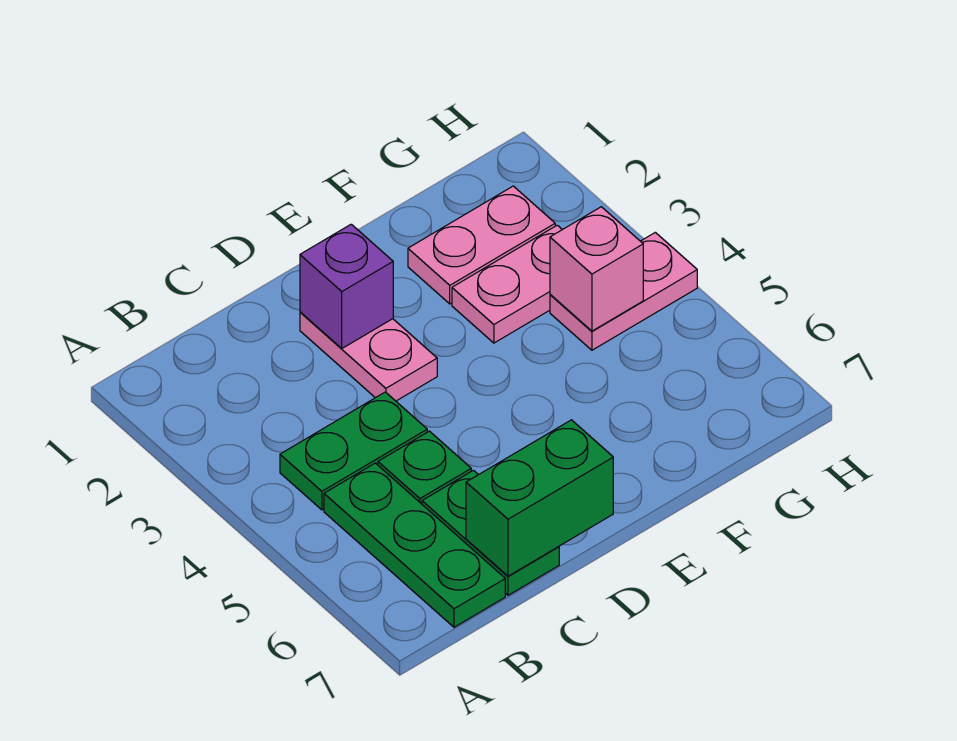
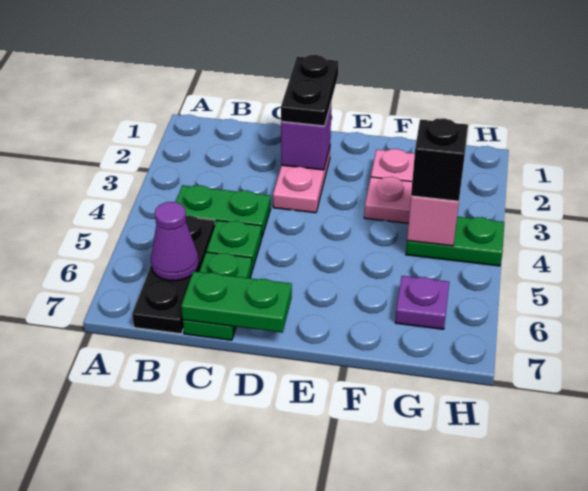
green plate B5:B7 level 1 -> black plate B5:B7 level 1
none -> purple cone B6 level 2
green brick C7:D7 level 2 -> green plate C7:D7 level 2
none -> black plate D1:D2 level 3
pink plate G4:H4 level 1 -> green plate G4:H4 level 1
none -> black brick G4 level 3
none -> purple plate G6 level 1

